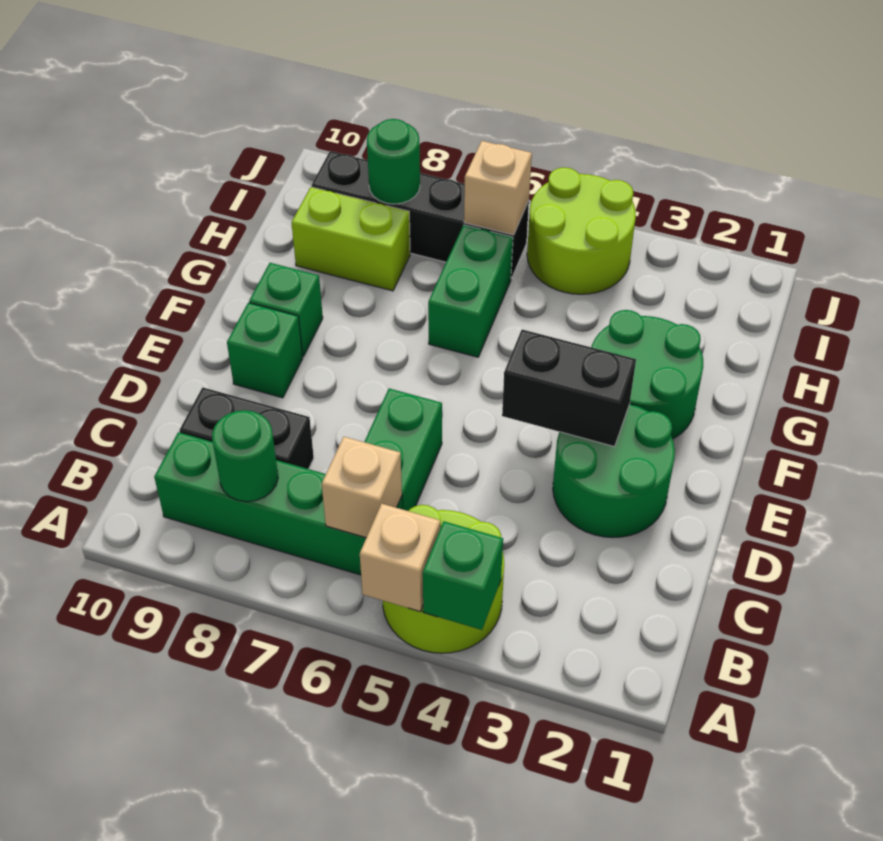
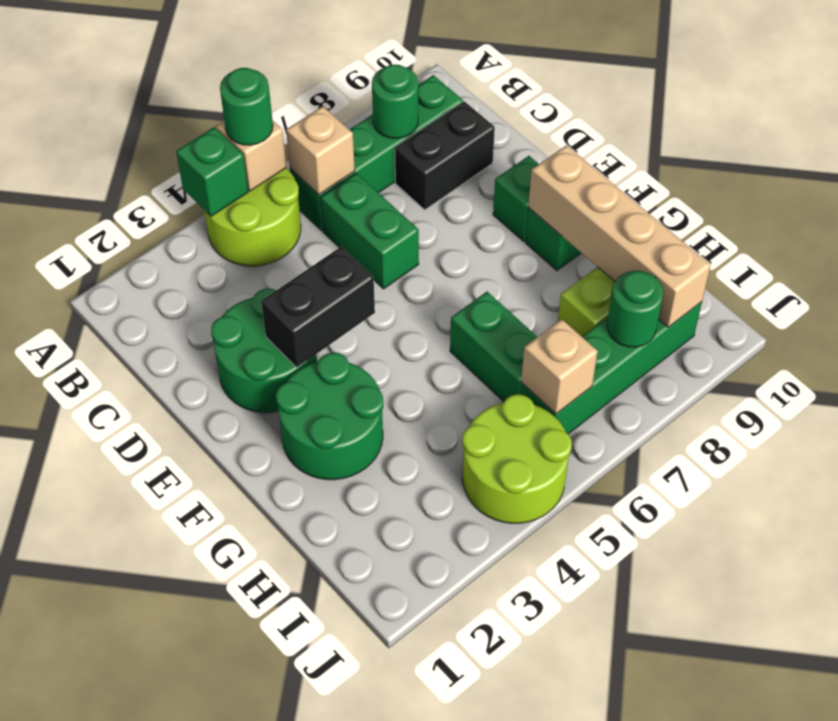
none -> green round brick A5 level 3
none -> tan brick F9:I9 level 2
black brick I6:I9 level 1 -> green brick I6:I9 level 1

